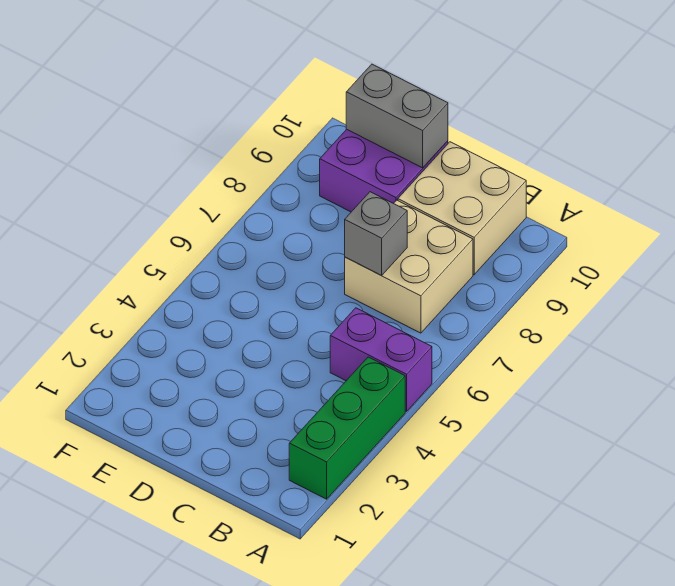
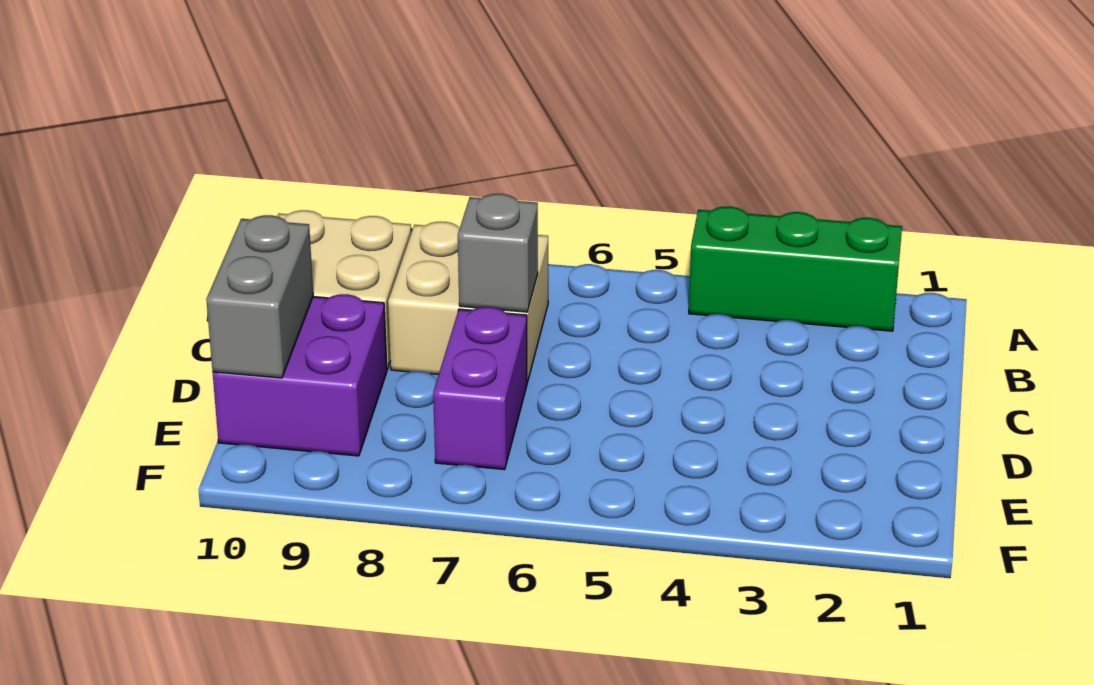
purple brick A5:B5 level 1 -> purple brick D7:E7 level 1

